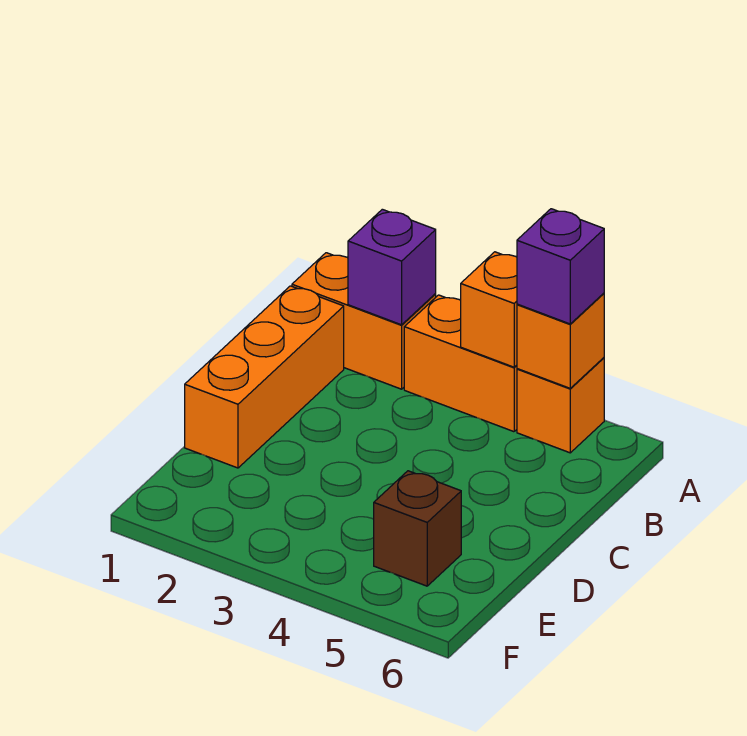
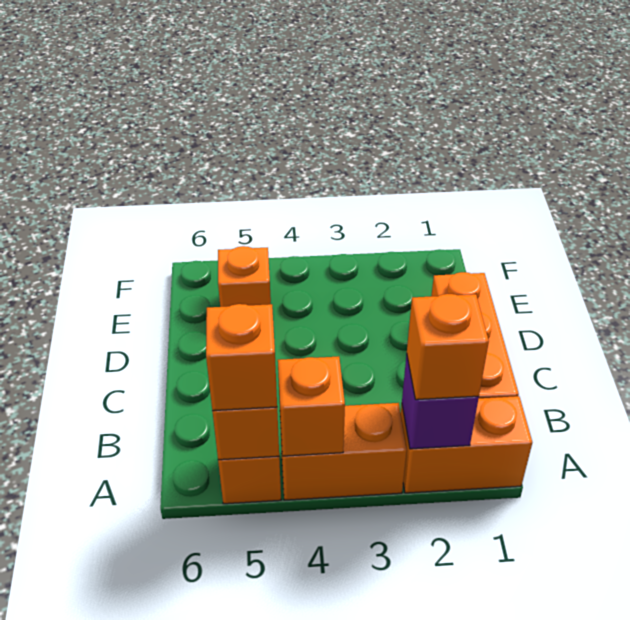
none -> orange brick A2 level 3
purple brick A5 level 3 -> orange brick A5 level 3
brown brick E5 level 1 -> orange brick E5 level 1

